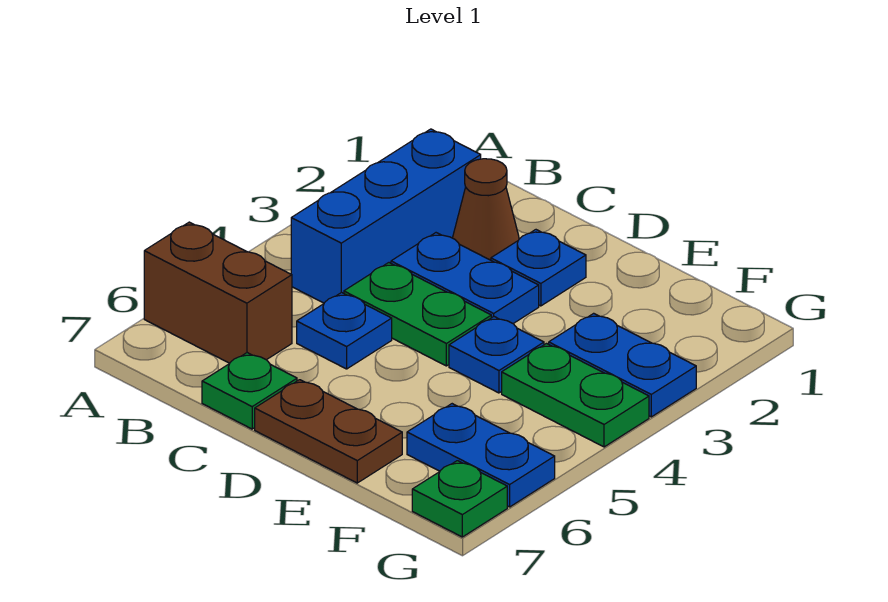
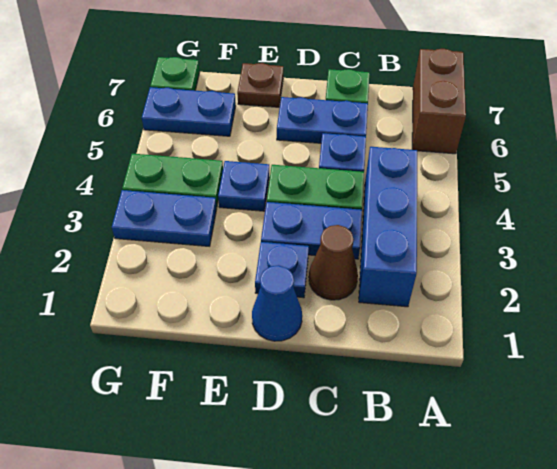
brown brick A6:B6 level 1 -> brown brick A6:A7 level 1
none -> blue plate C6:D6 level 1
none -> blue cone D1 level 1
brown plate D7:E7 level 1 -> brown plate E7 level 1

